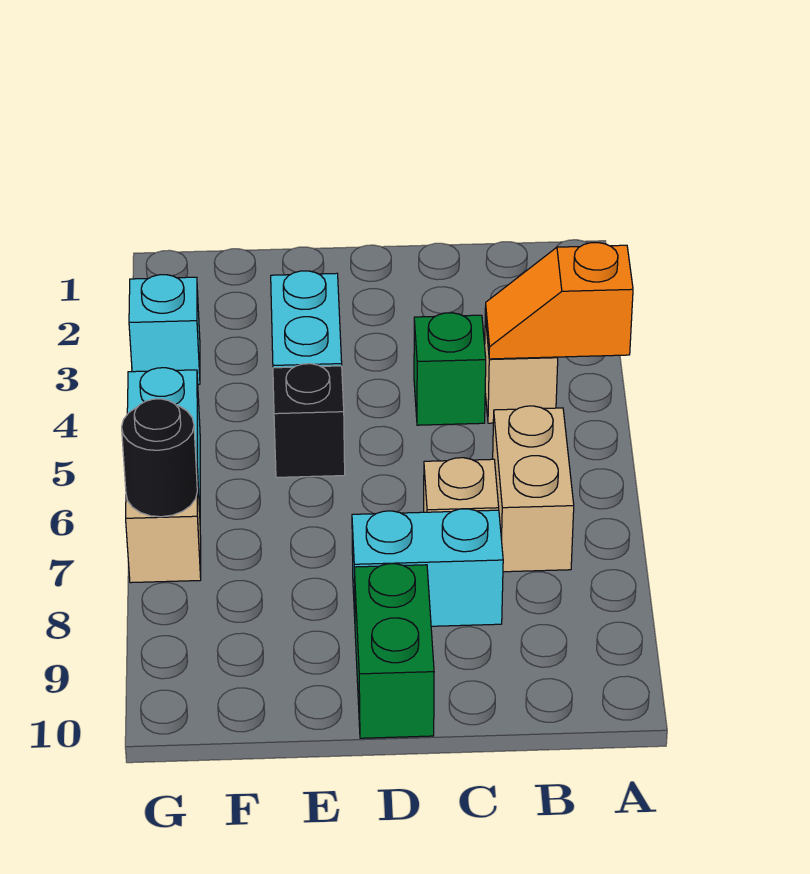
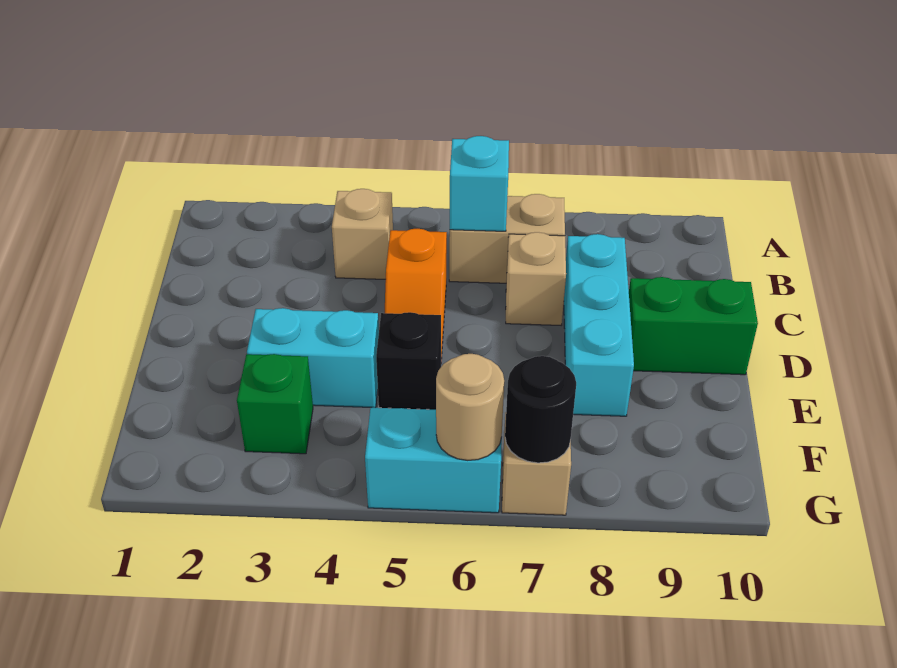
orange slope A4:B4 level 2 top A -> orange slope C5:D5 level 1 top C
green brick C4 level 1 -> green brick F3 level 1
cyan brick C8:D8 level 1 -> cyan brick C8:E8 level 1
cyan brick G3 level 1 -> cyan brick B6 level 2
none -> tan round brick G6 level 2

